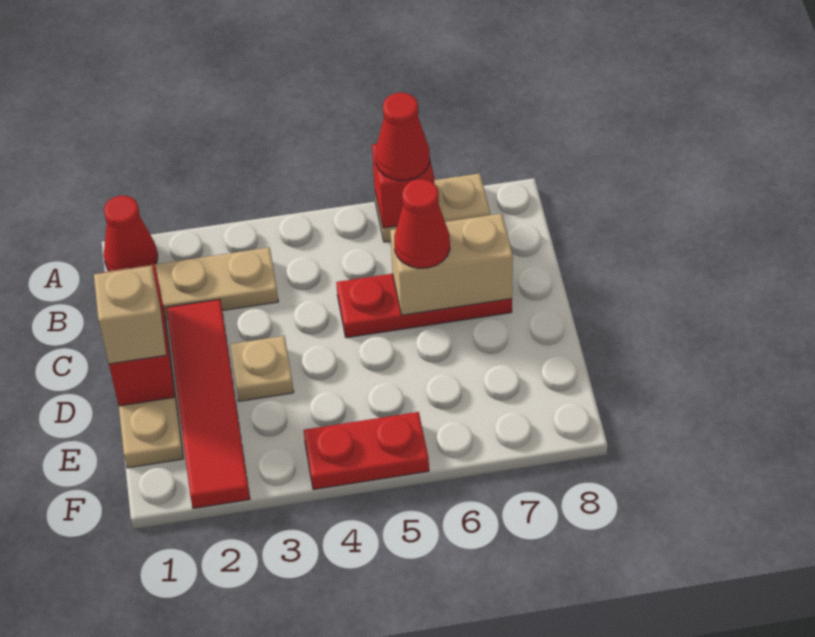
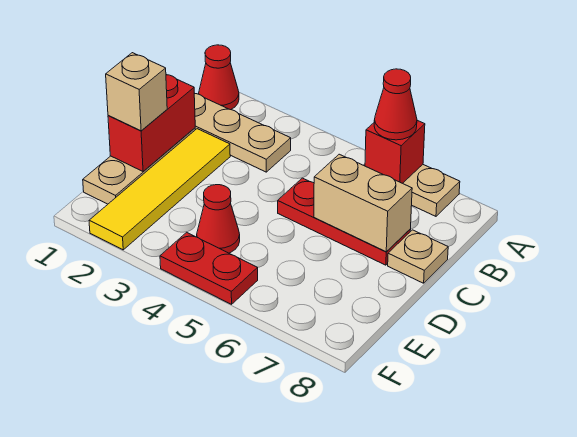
red tile C2:F2 level 1 -> yellow tile C2:F2 level 1
red cone C6 level 3 -> red cone E4 level 1
tan plate D3 level 1 -> tan plate C8 level 1

